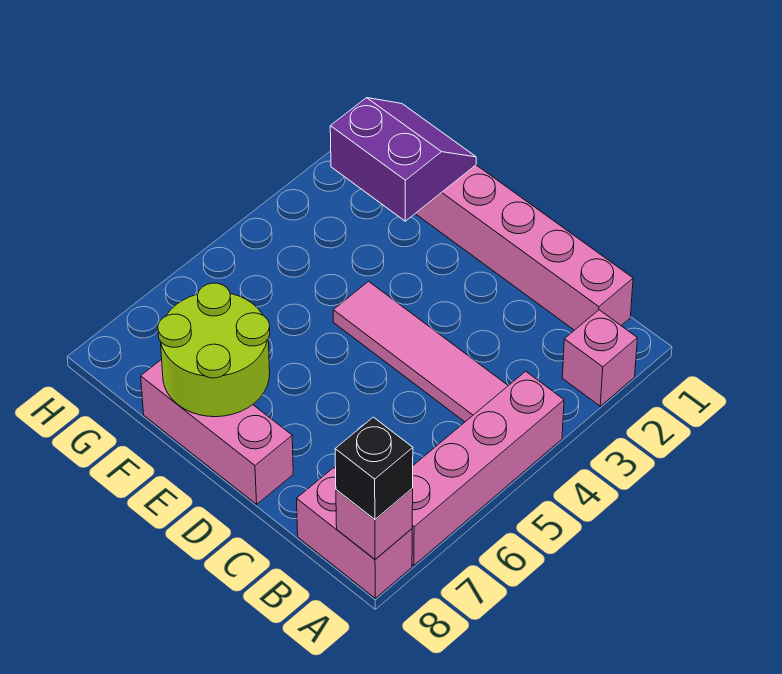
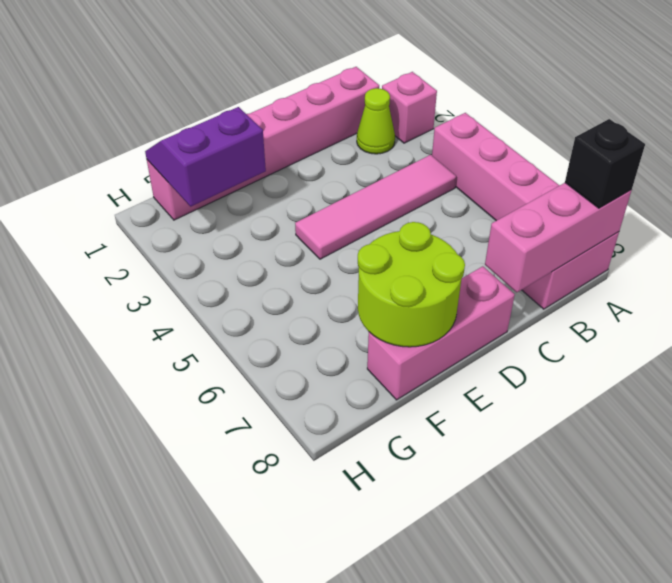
pink brick A8 level 2 -> pink brick A8:C8 level 2
none -> lime cone B2 level 1

